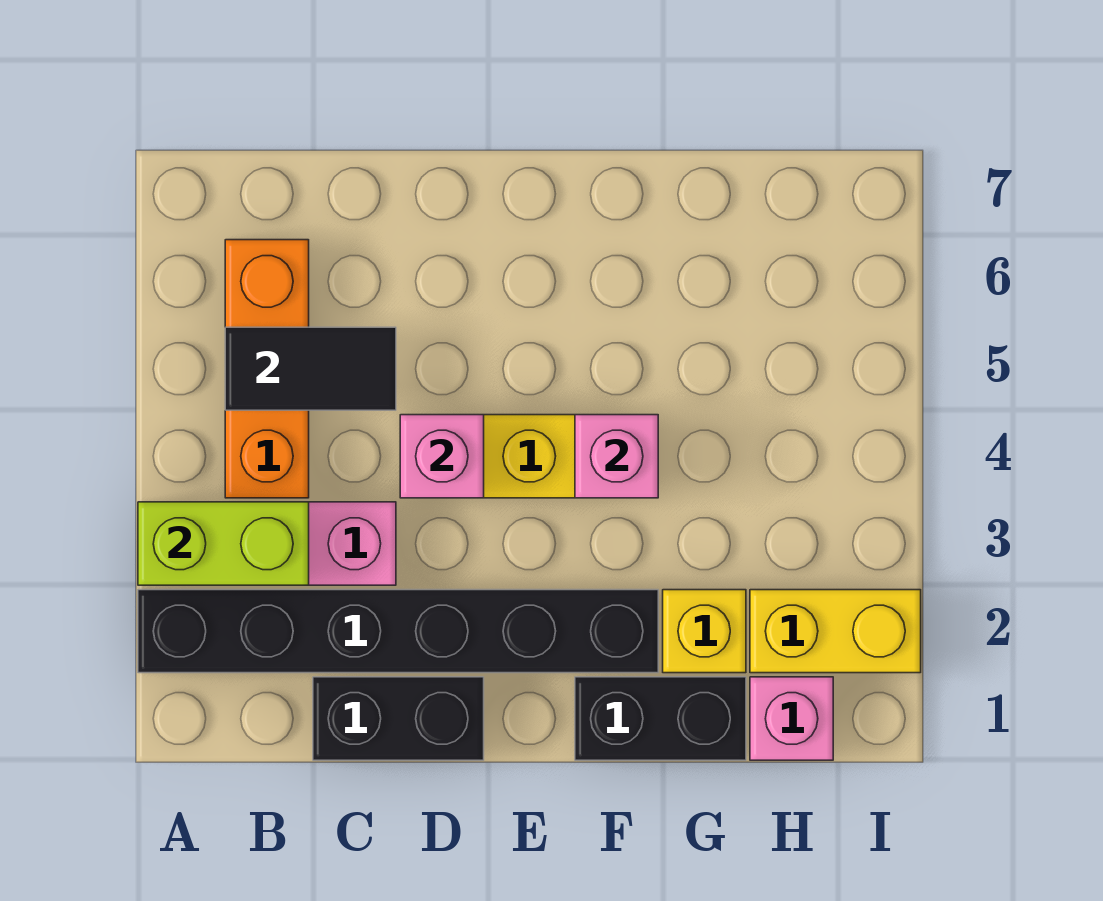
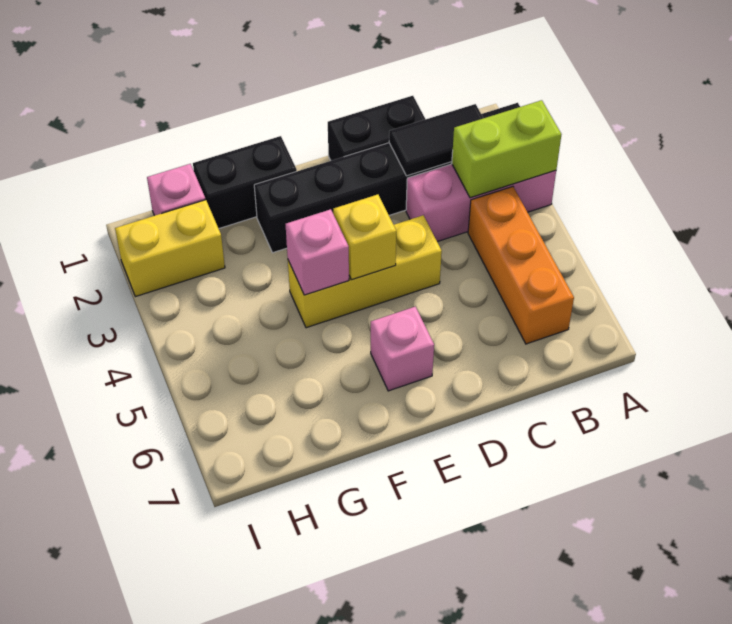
black tile B5:C5 level 2 -> black tile B2:C2 level 2
pink brick D4 level 2 -> pink brick E6 level 1
yellow brick G2 level 1 -> yellow brick E4 level 2

